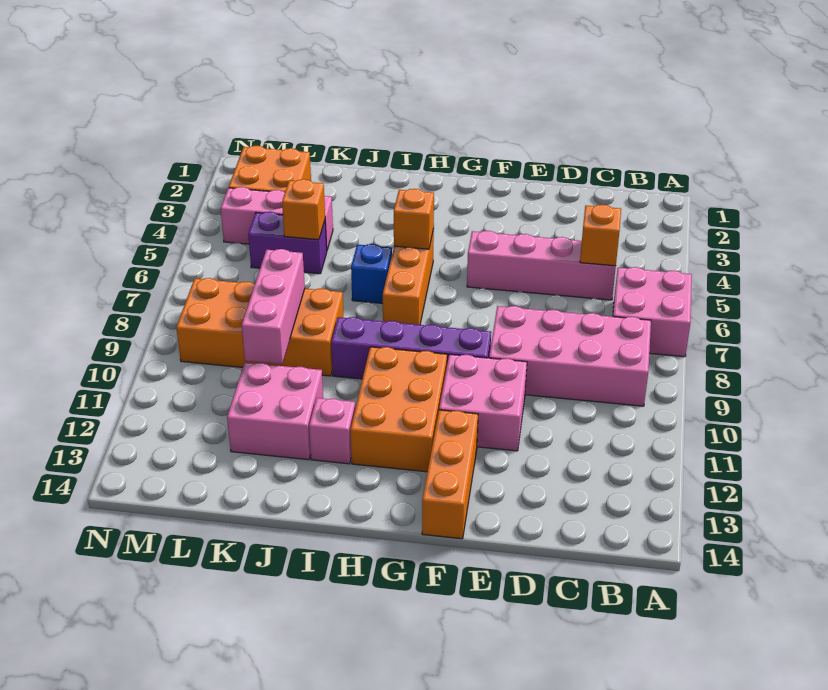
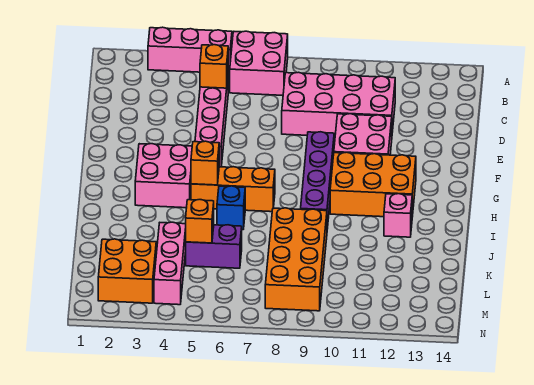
pink brick B8:E9 level 1 -> pink brick C8:D11 level 1
orange brick F12:F14 level 1 -> none
pink brick J11:K12 level 1 -> pink brick G3:H4 level 1
purple brick K5:L5 level 1 -> purple brick K5:K6 level 1
pink brick K8:K10 level 2 -> pink brick A3:A5 level 1

